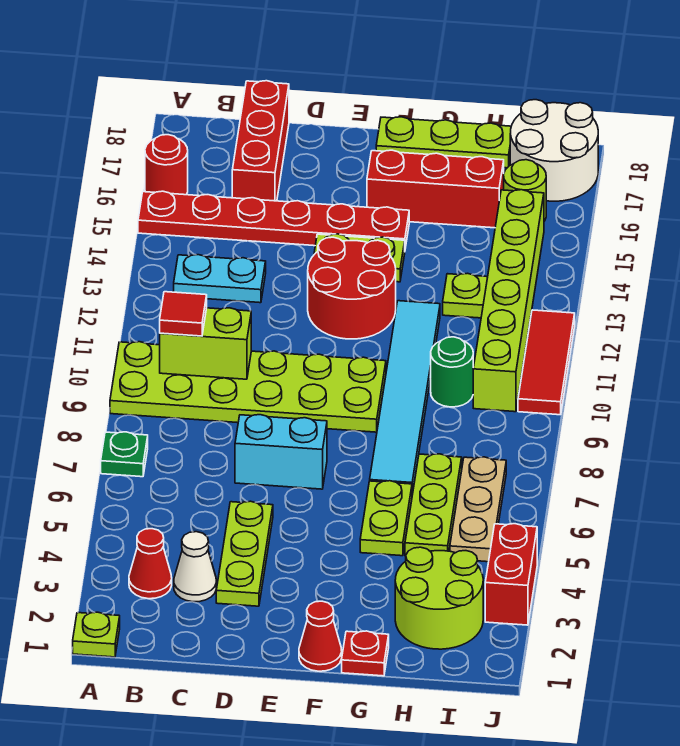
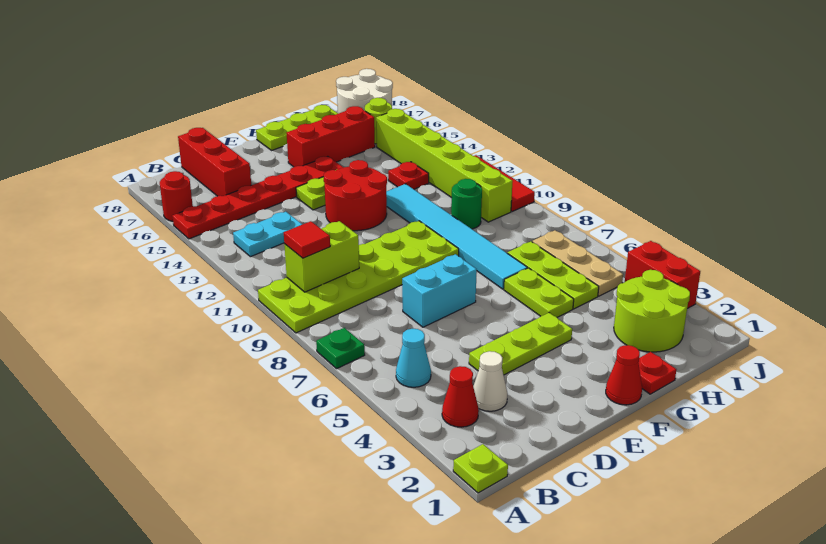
none -> cyan cone B5 level 1
lime plate D3:D5 level 1 -> lime plate D4:F4 level 1
lime plate H13 level 1 -> red plate H13 level 1

